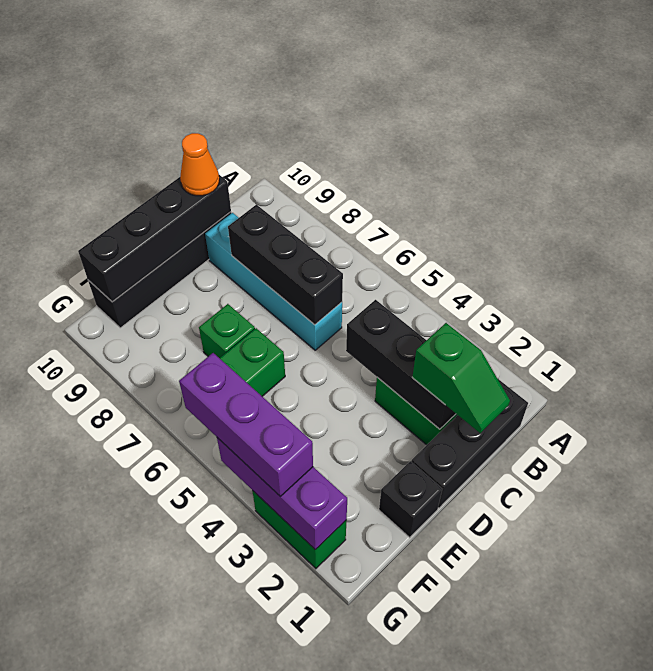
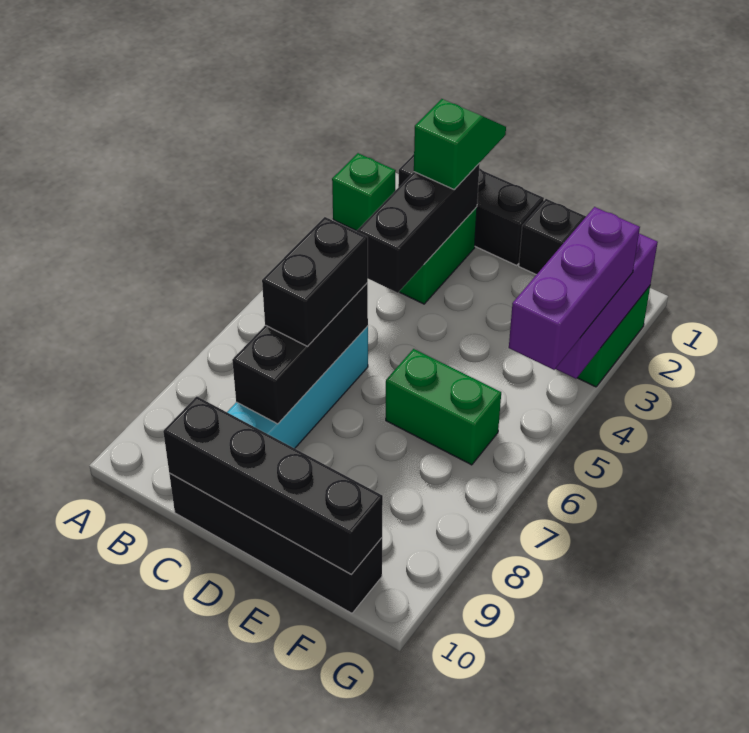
none -> black brick C6:C7 level 3
orange cone C10 level 3 -> none
green brick E7 level 1 -> green brick A2 level 1

